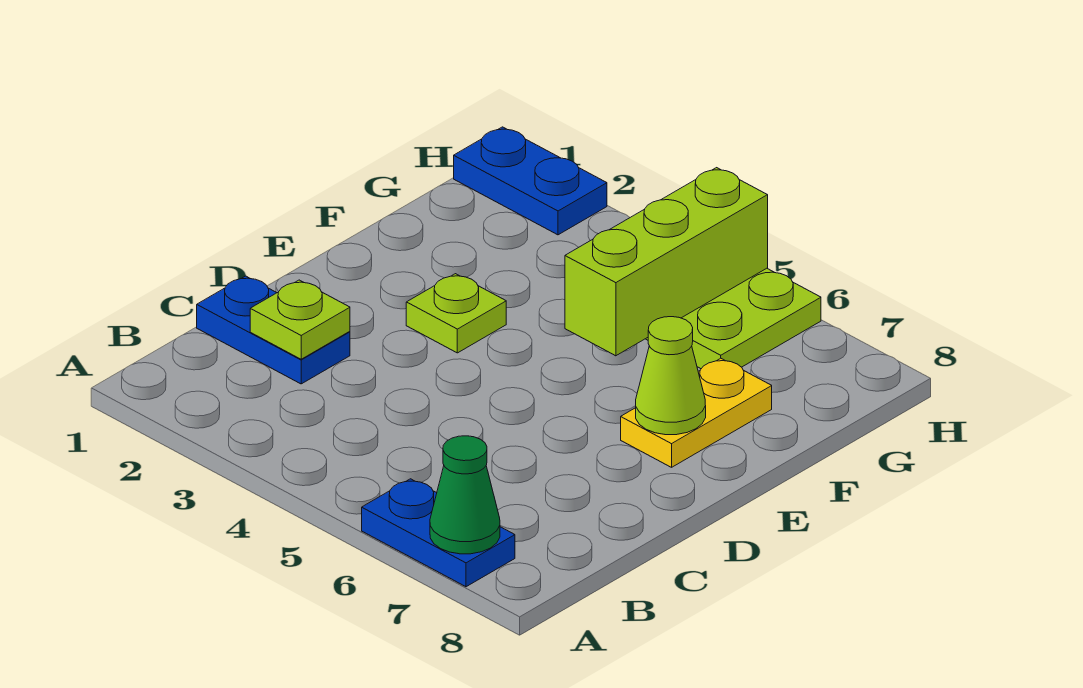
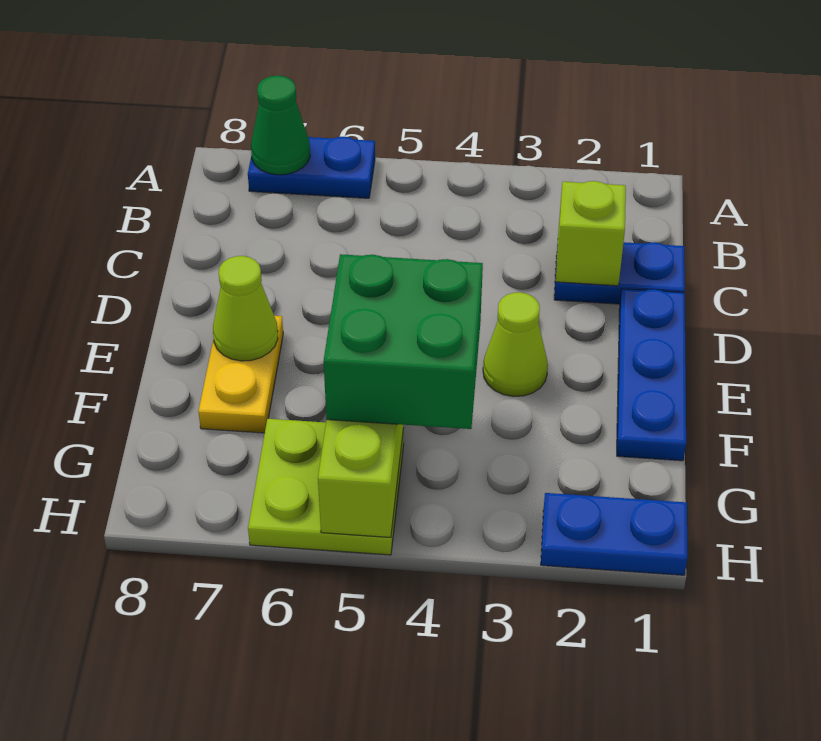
lime plate C2 level 2 -> lime brick C2 level 2
none -> blue plate D1:F1 level 1
lime plate E3 level 1 -> lime cone E3 level 1
none -> green brick F4:G5 level 3

